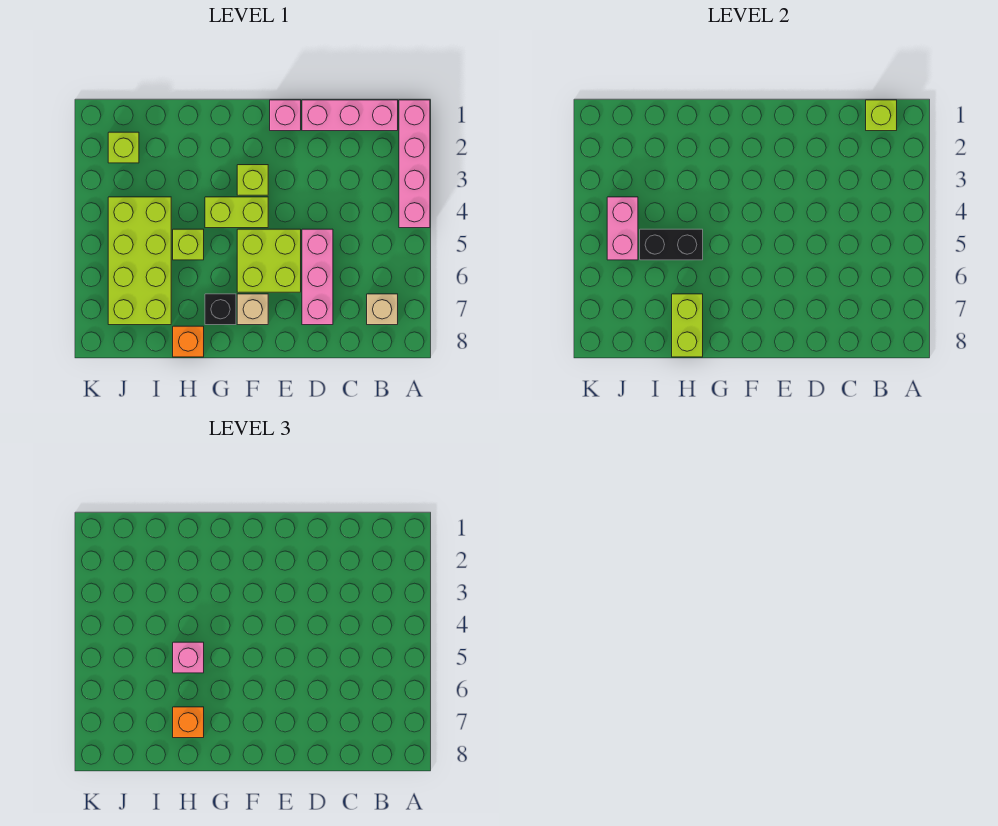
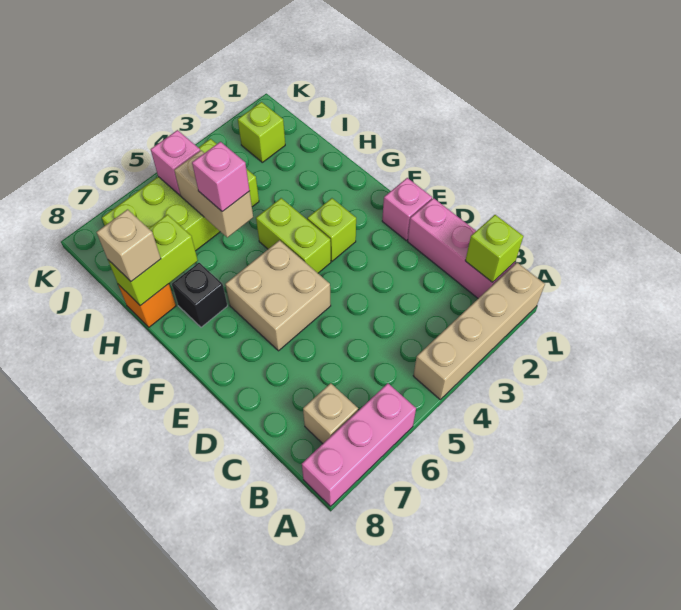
pink brick A1:A4 level 1 -> tan brick A1:A4 level 1
pink brick D5:D7 level 1 -> pink brick A6:A8 level 1
lime brick E5:F6 level 1 -> tan brick E5:F6 level 1
tan brick F7 level 1 -> tan brick H8 level 3
lime brick H5 level 1 -> none
black brick H5:I5 level 2 -> tan brick H5:I5 level 2
orange brick H7 level 3 -> none
pink brick J4:J5 level 2 -> pink brick J5 level 2

